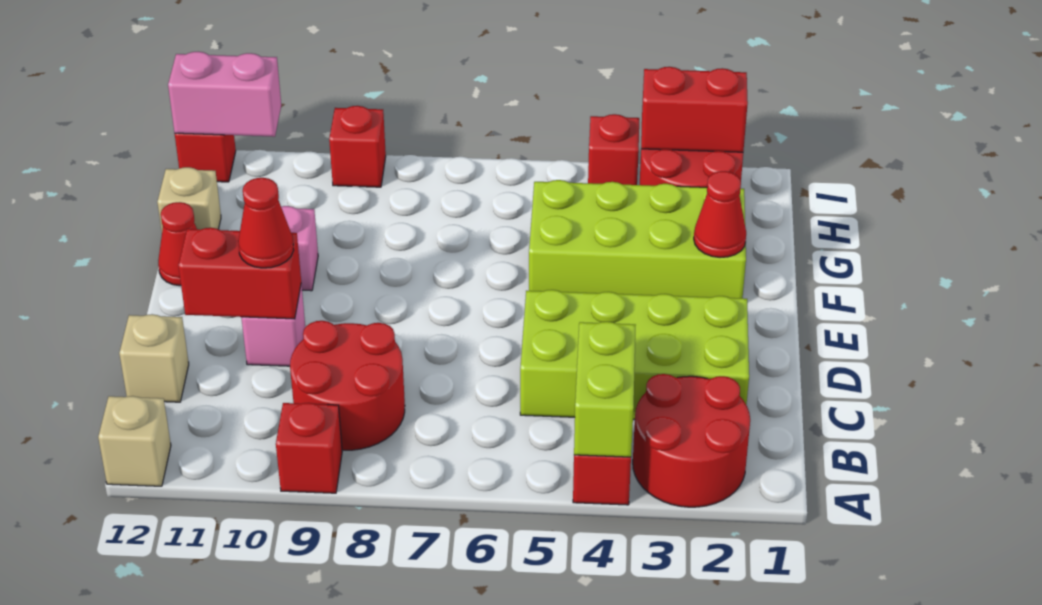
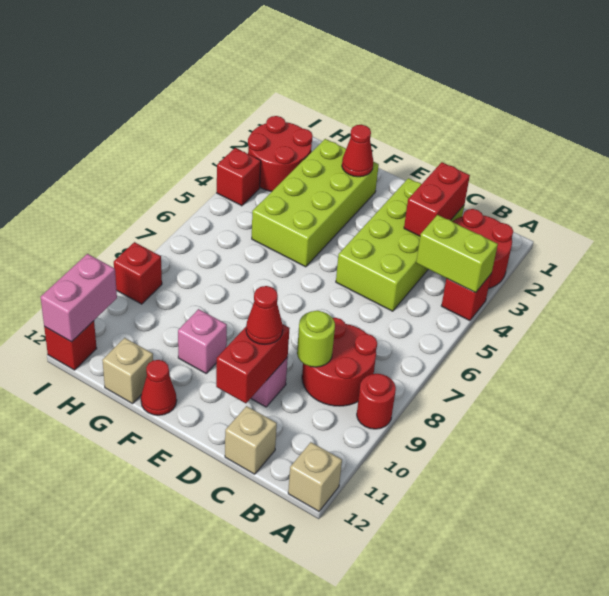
red brick A9 level 1 -> red round brick A9 level 1
none -> lime round brick C9 level 2
red brick I2:I3 level 2 -> red brick C2:C3 level 2

